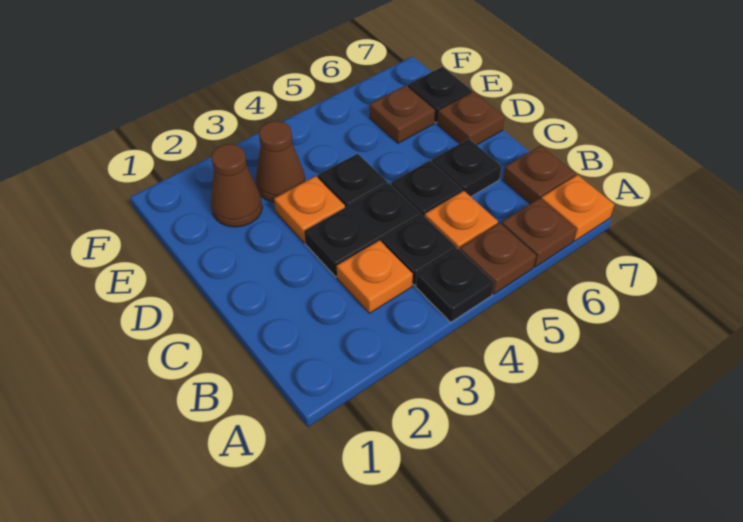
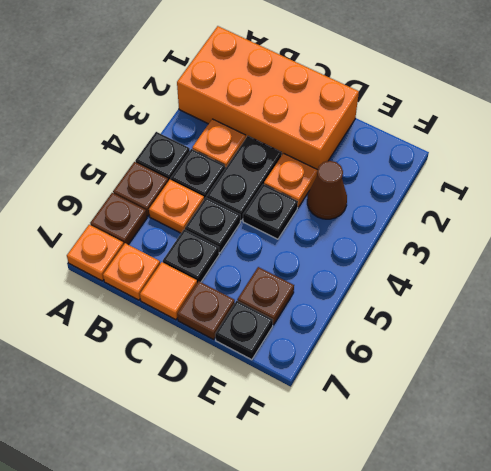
none -> orange brick A1:D2 level 1
brown plate B7 level 1 -> orange plate B7 level 1
none -> orange tile C7 level 1
brown cone E2 level 1 -> none

